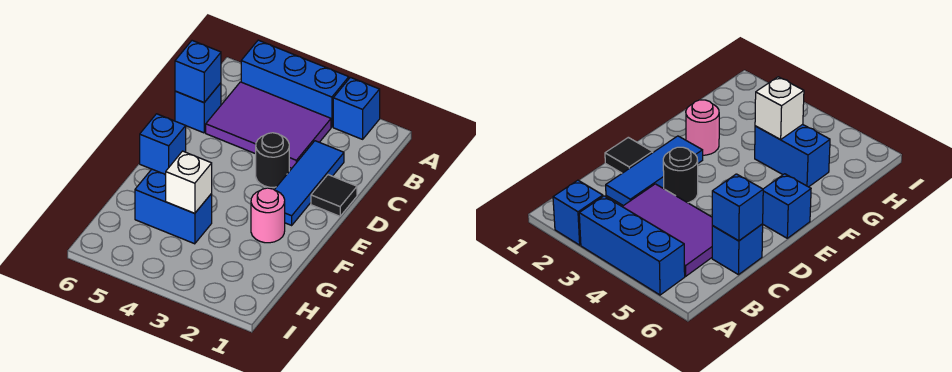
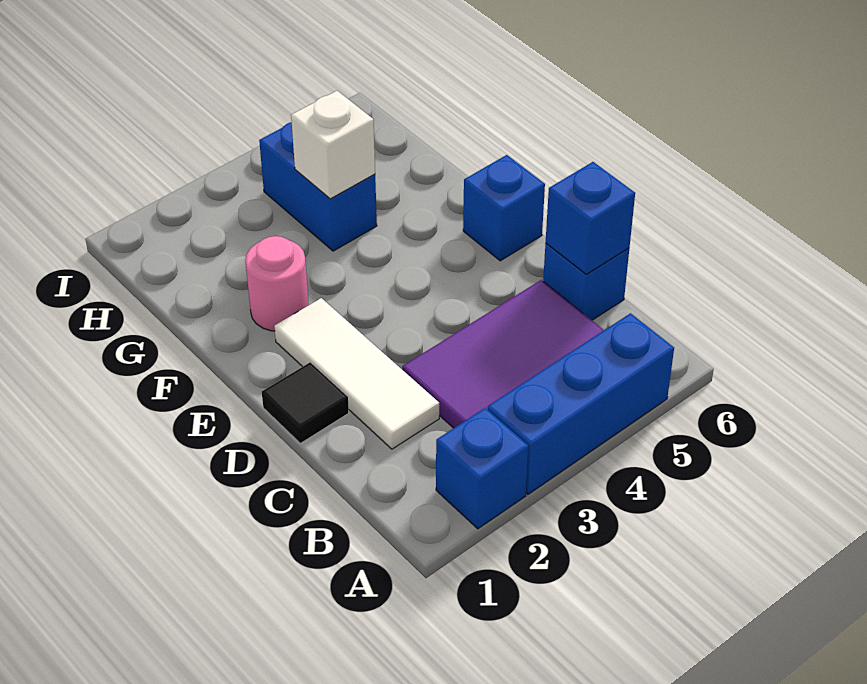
blue tile C2:E2 level 1 -> white tile C2:E2 level 1
black round brick D3 level 1 -> none
blue brick G4:G5 level 1 -> blue brick G4:H4 level 1

